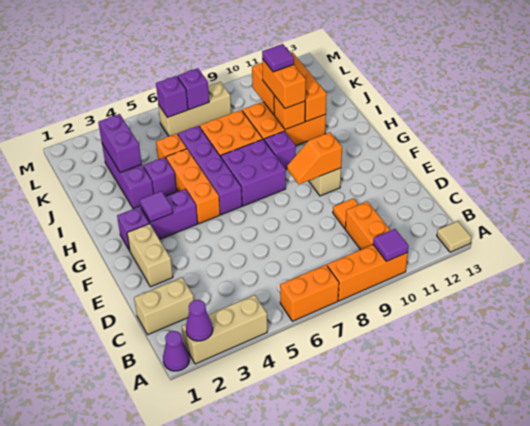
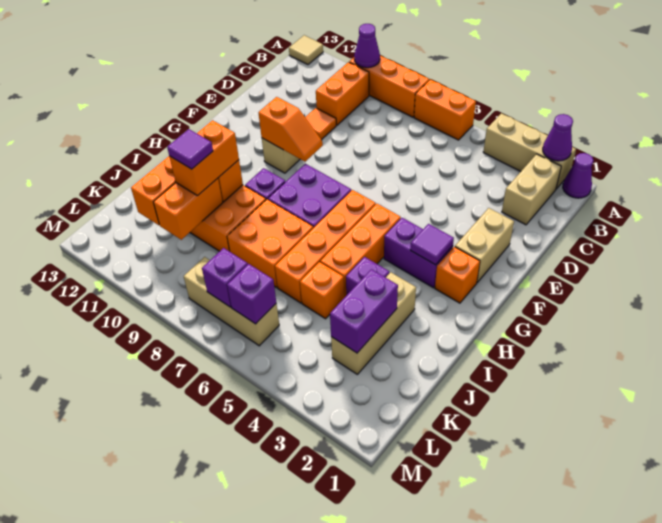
purple tile A10 level 2 -> purple cone A10 level 2
tan brick C1:C2 level 1 -> tan brick B2:C2 level 1
purple brick G2 level 1 -> orange brick G2 level 1
purple brick G6:J6 level 1 -> orange brick G6:J6 level 1
purple brick I3:K3 level 1 -> tan brick I3:K3 level 1

